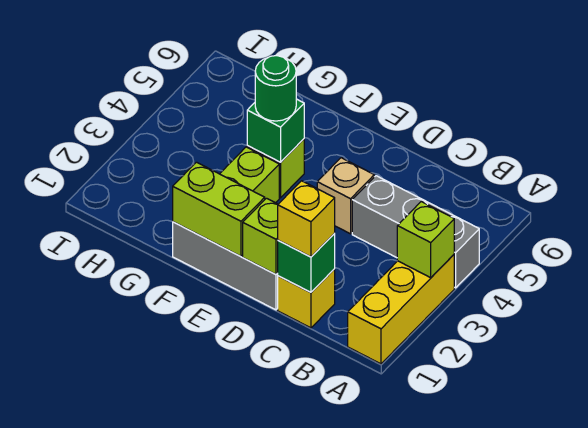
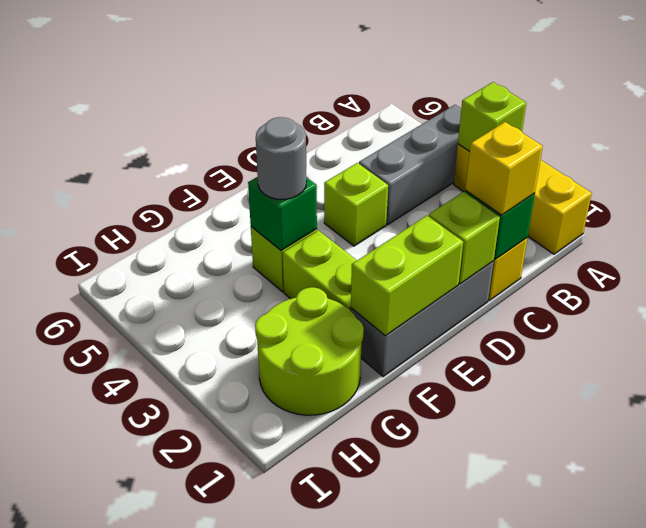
tan brick D4 level 1 -> lime brick D4 level 1
green round brick F4 level 3 -> grey round brick F4 level 3
none -> lime round brick G1:H2 level 1

